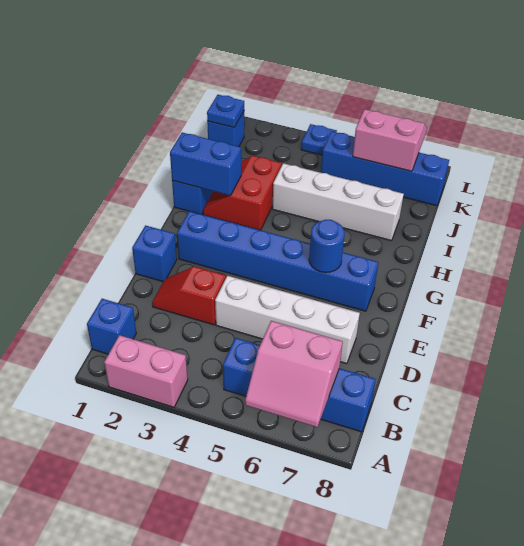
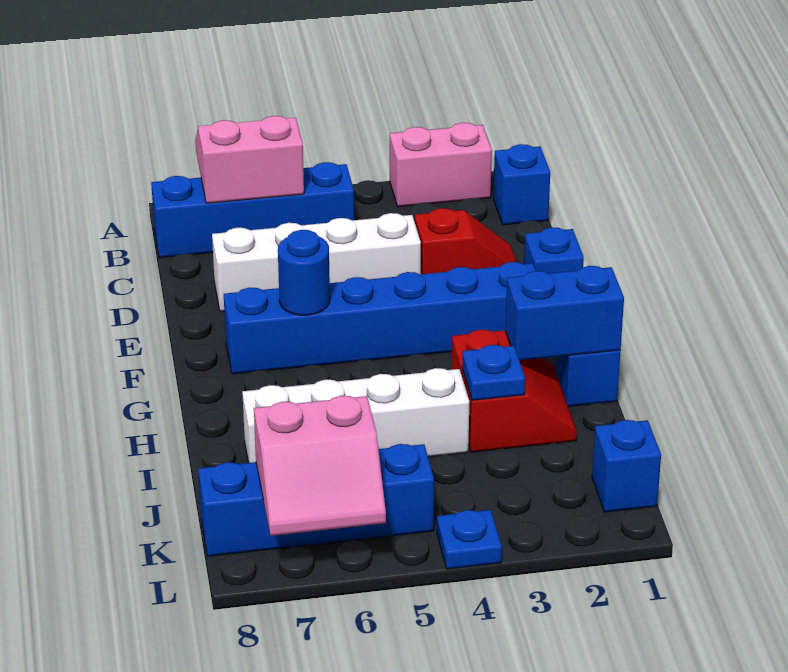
blue plate K1 level 2 -> blue plate I3 level 2

